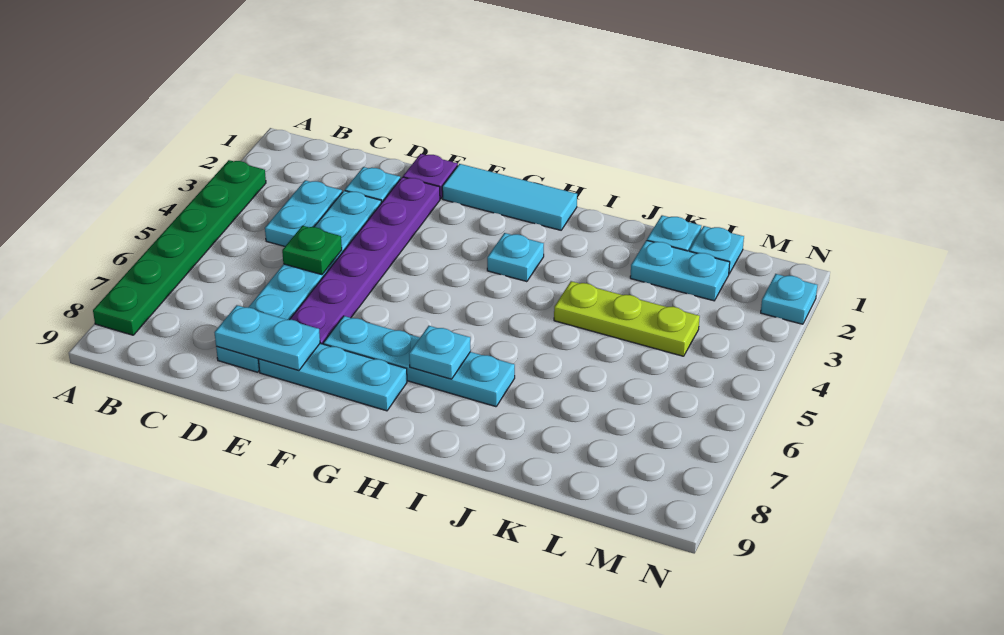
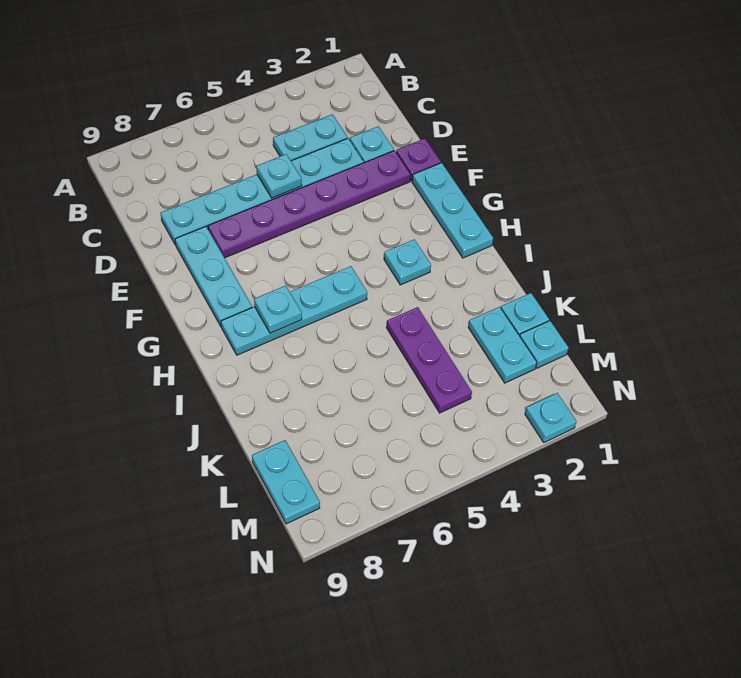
green plate A3:A8 level 1 -> none
green plate D5 level 2 -> cyan plate D5 level 2
cyan plate D8:E8 level 2 -> cyan plate L9:M9 level 1
cyan tile F1:H1 level 1 -> cyan plate F1:H1 level 1
cyan plate F7:I7 level 1 -> cyan plate H5:H8 level 1
lime plate J4:L4 level 1 -> purple plate J4:L4 level 1

